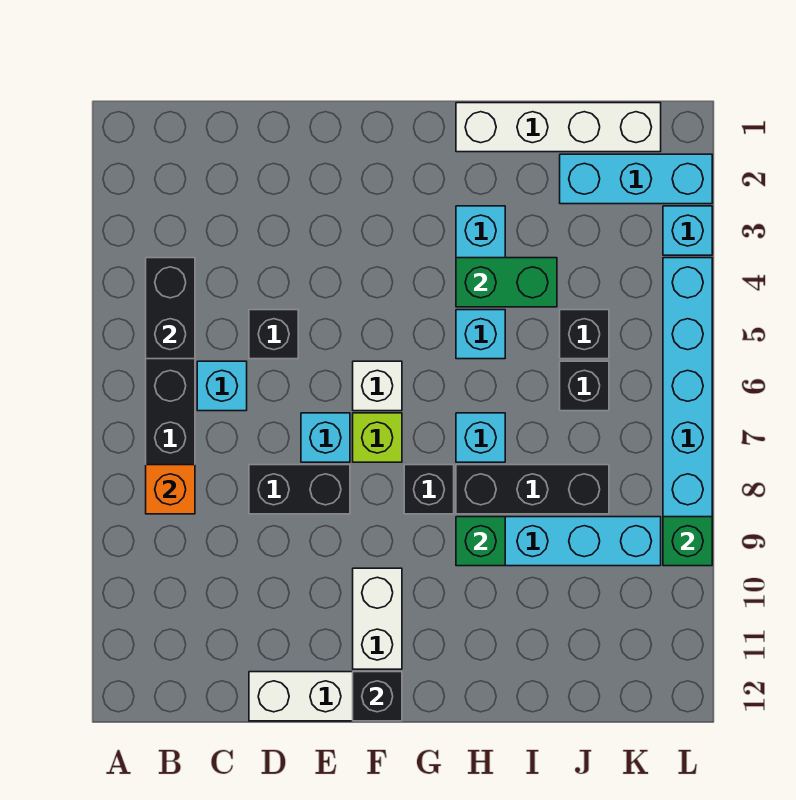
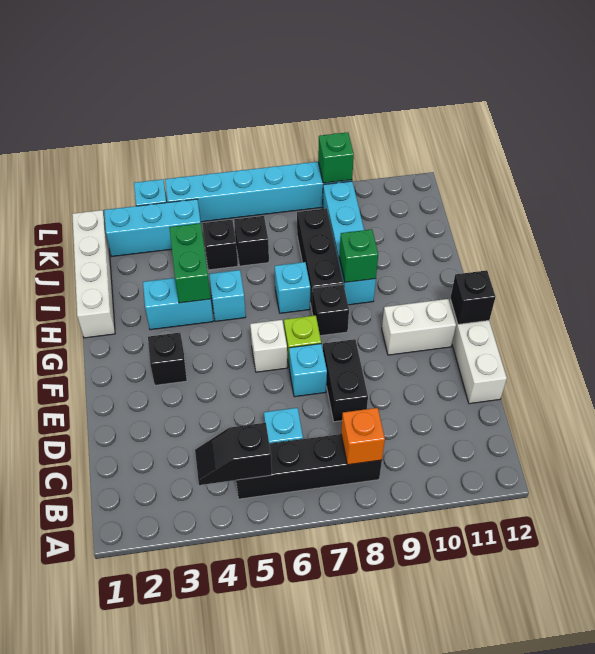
black brick B4:B5 level 2 -> black slope B4:B5 level 2 top 5
black brick D5 level 1 -> black brick F3 level 1
cyan brick J2:L2 level 1 -> cyan brick K2:K4 level 1

